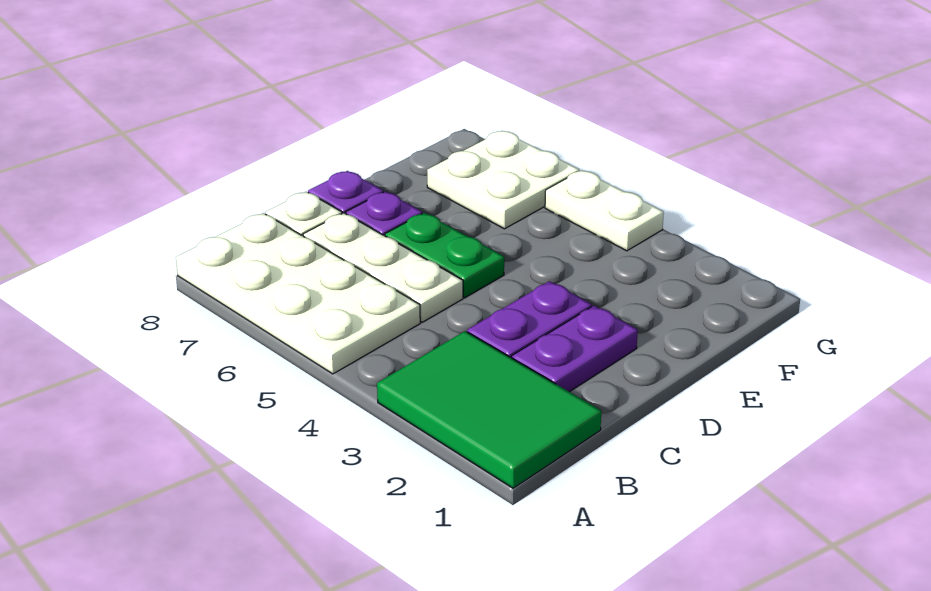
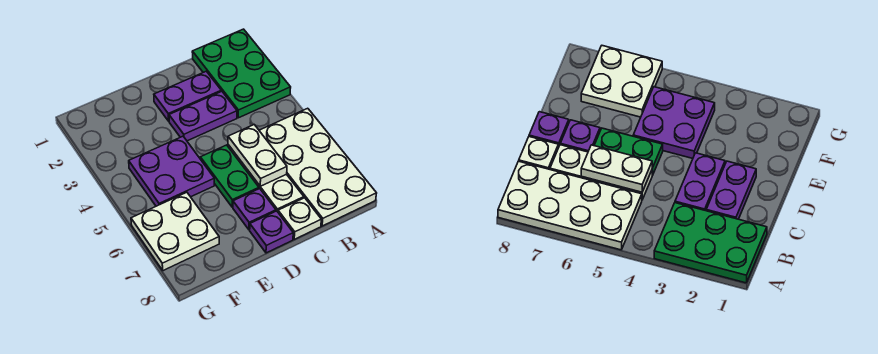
green tile A1:B3 level 1 -> green plate A1:B3 level 1
none -> purple plate E4:F5 level 1
white plate G4:G5 level 1 -> white plate C5:C6 level 2

